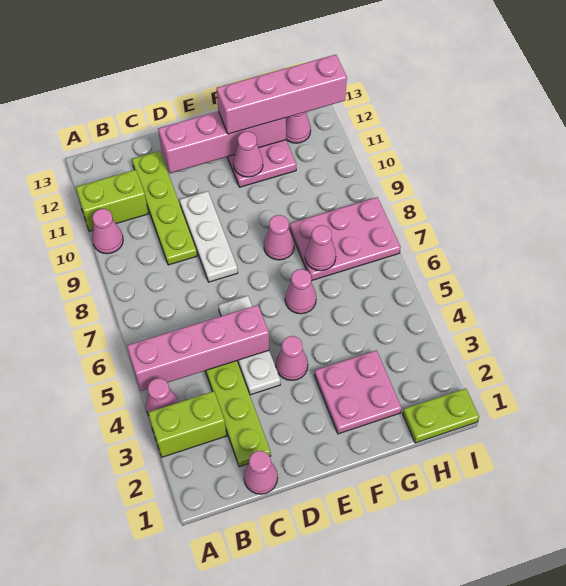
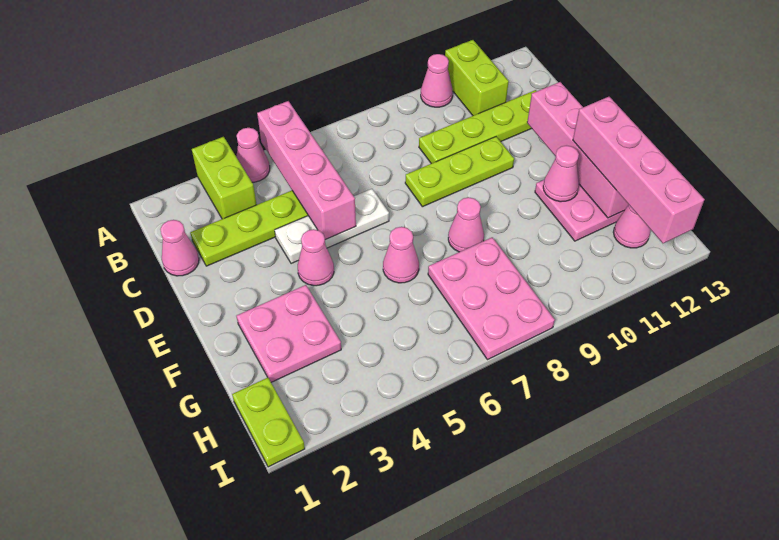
white plate D8:D10 level 1 -> lime plate D8:D10 level 1
pink cone G7 level 2 -> none

